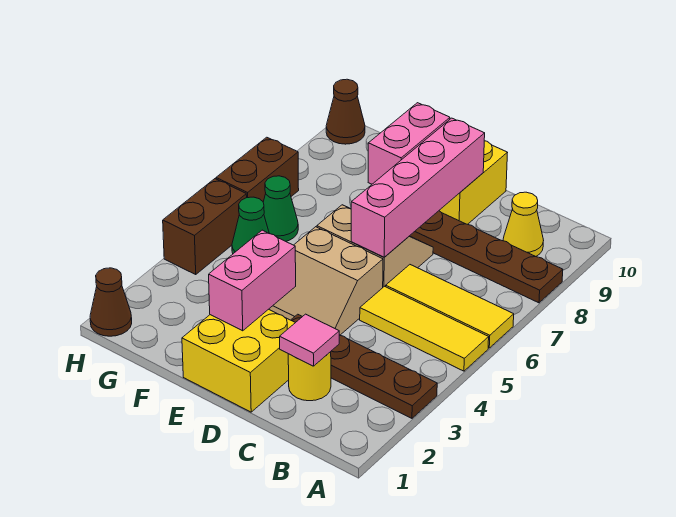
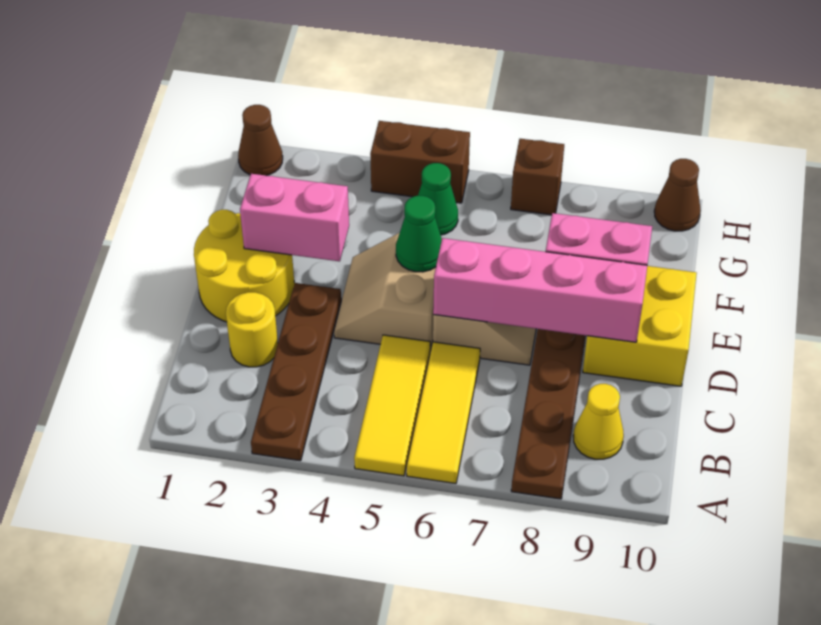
pink tile C2 level 2 -> none
yellow brick D1:E2 level 1 -> yellow round brick D1:E2 level 1
green cone G6 level 1 -> green cone E5 level 2
brown brick H6:H7 level 1 -> brown brick H7 level 1

